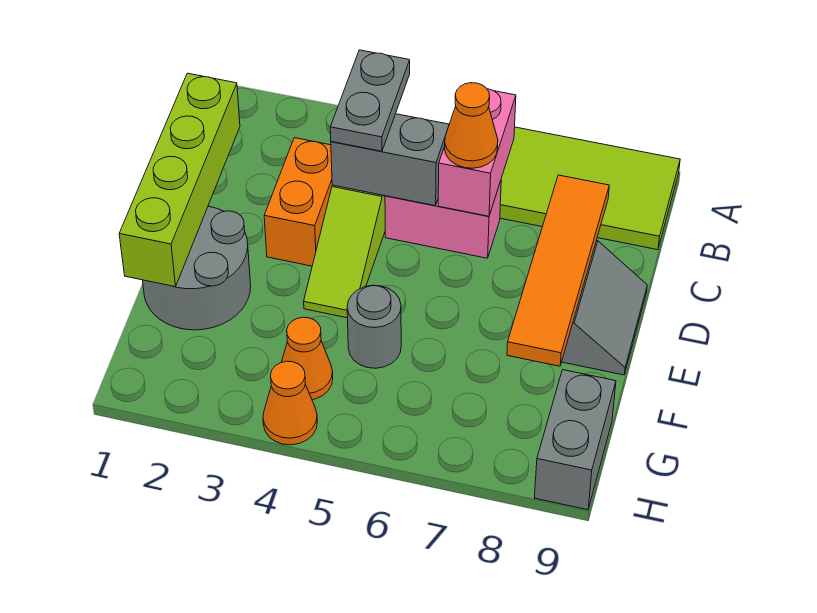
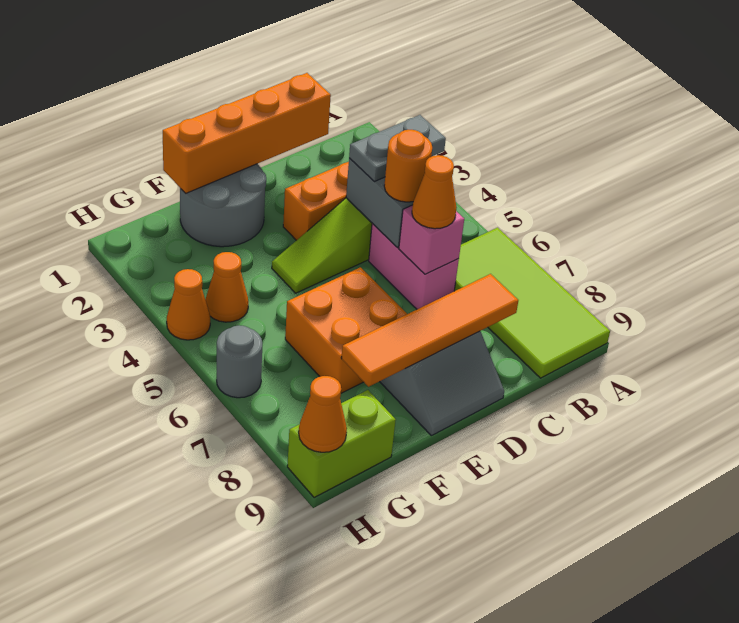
pink brick B6:C6 level 2 -> pink brick C6 level 2
lime brick C1:F1 level 2 -> orange brick C1:F1 level 2
none -> orange round brick C5 level 3
none -> orange brick E6:F7 level 1
grey round brick F5 level 1 -> grey round brick H6 level 1
grey brick G9:H9 level 1 -> lime brick G9:H9 level 1
none -> orange cone H9 level 2

